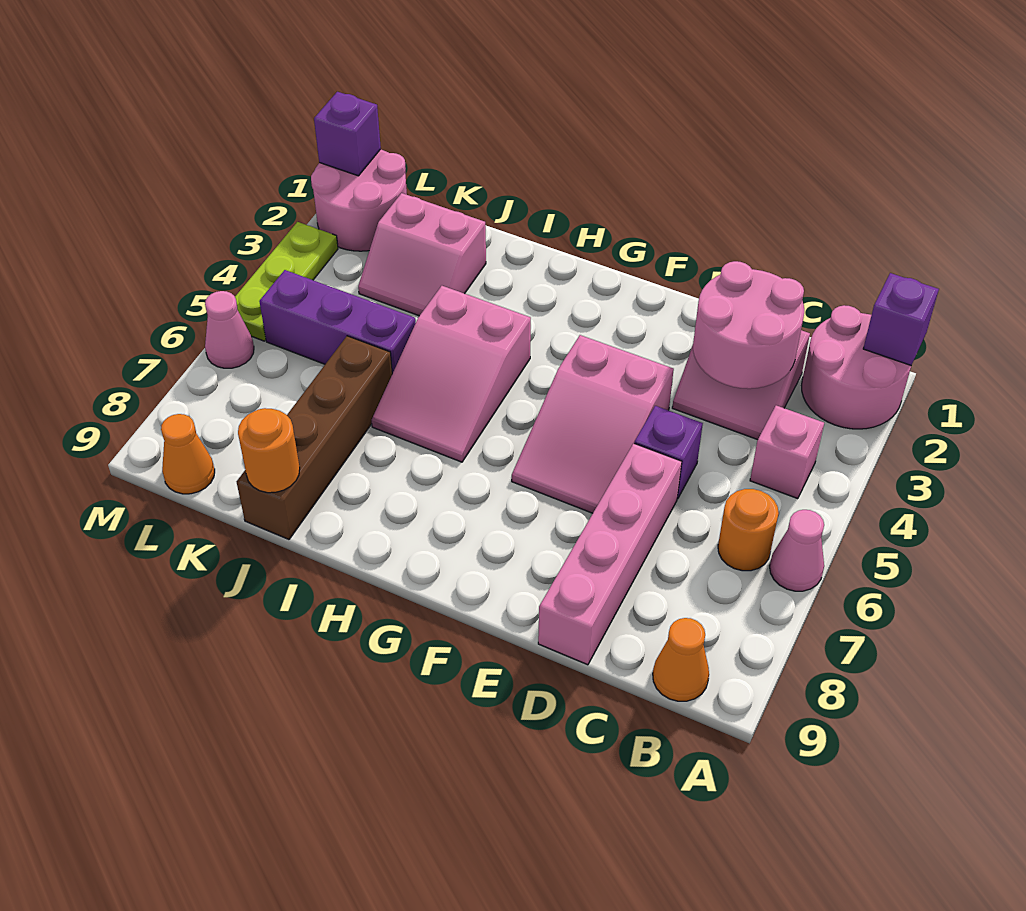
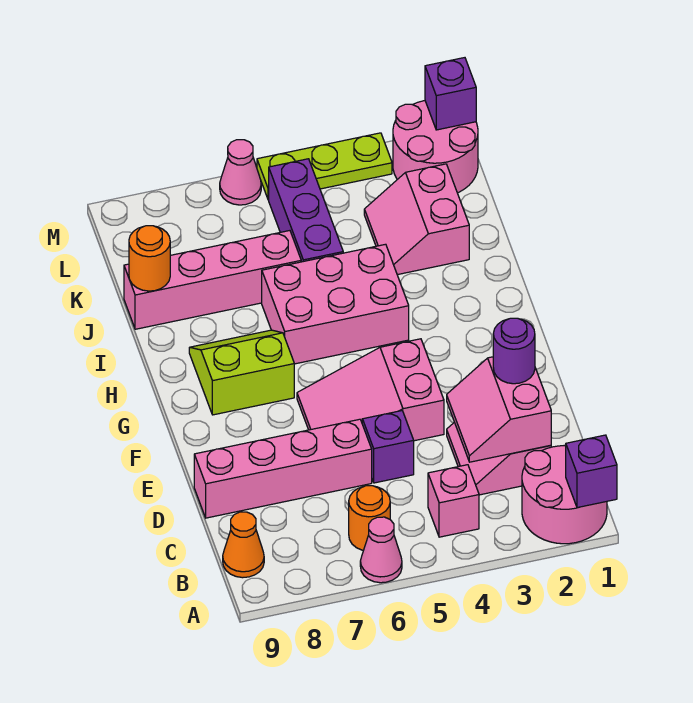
pink round brick C2:D3 level 2 -> pink slope C2:D3 level 2 top 2
none -> purple round brick D2 level 3
none -> lime slope G7:H8 level 1 top G
pink slope H4:I6 level 1 top 4 -> pink brick H4:I6 level 1
brown brick J6:J9 level 1 -> pink brick J6:J9 level 1
orange cone L9 level 1 -> none

